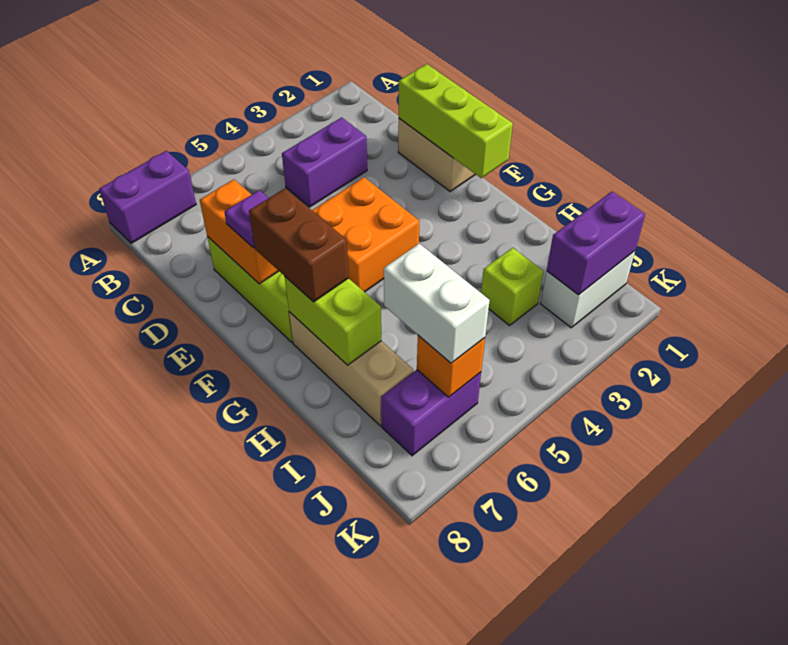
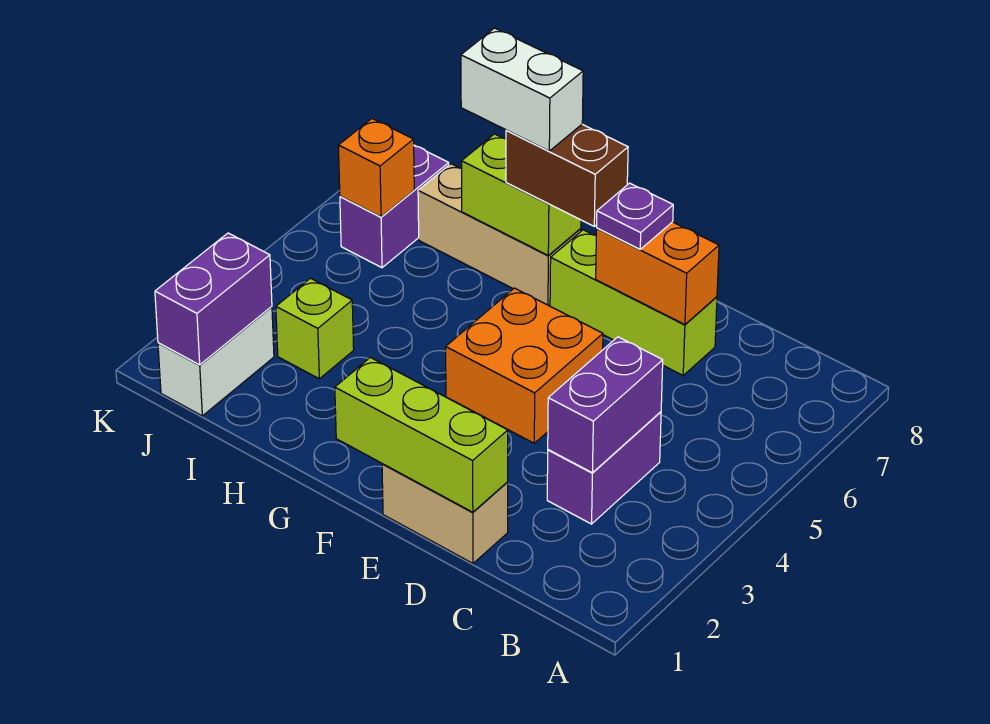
purple brick A7:A8 level 1 -> purple brick C3:C4 level 2
white brick I6:J6 level 3 -> white brick G7:H7 level 4

